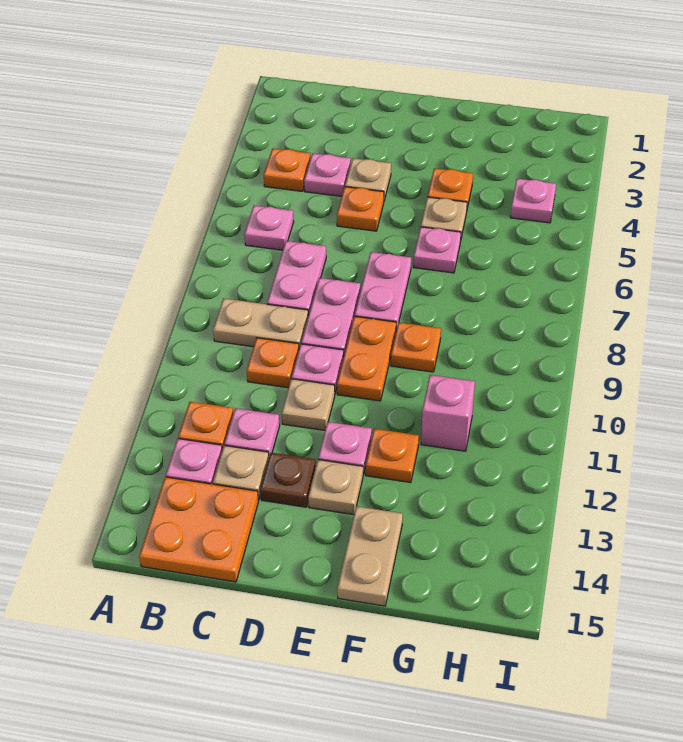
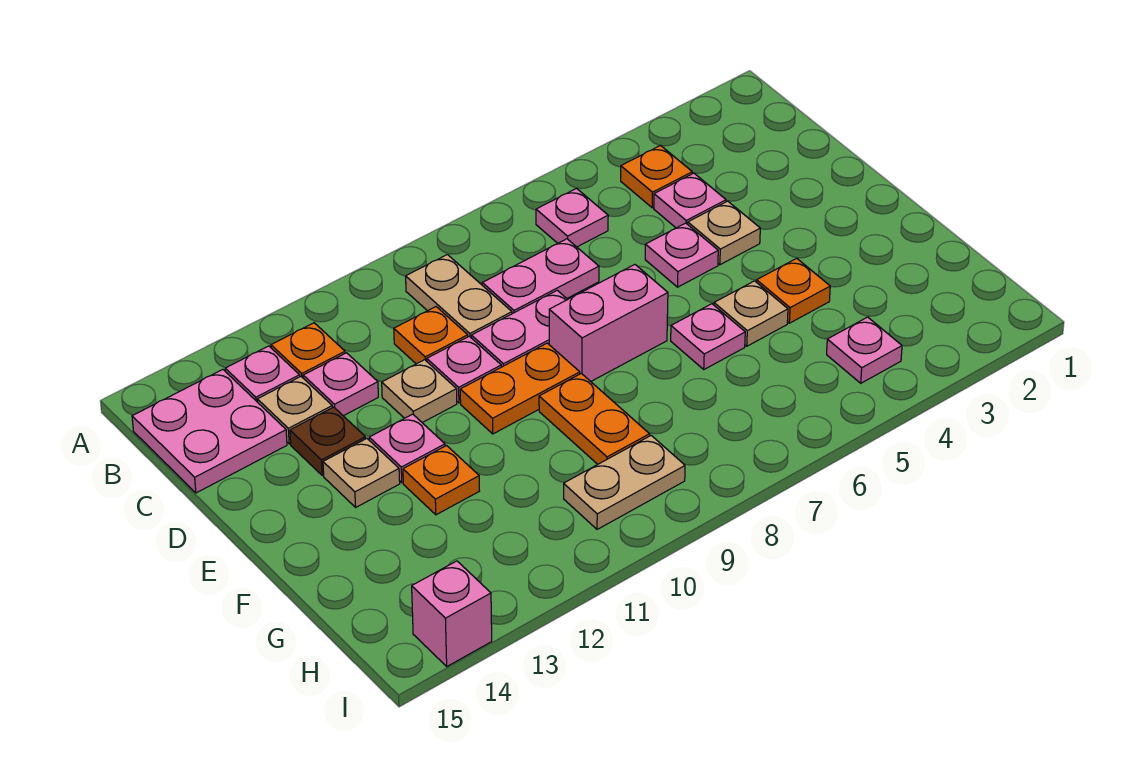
orange plate B14:C15 level 1 -> pink plate B14:C15 level 1
orange plate D5 level 1 -> pink plate D5 level 1
pink plate E7:E8 level 1 -> pink brick E7:E8 level 1
orange plate F9 level 1 -> orange plate F9:G9 level 1
tan plate F14:F15 level 1 -> tan plate H9:H10 level 1
pink brick G11 level 1 -> pink brick I14 level 1

